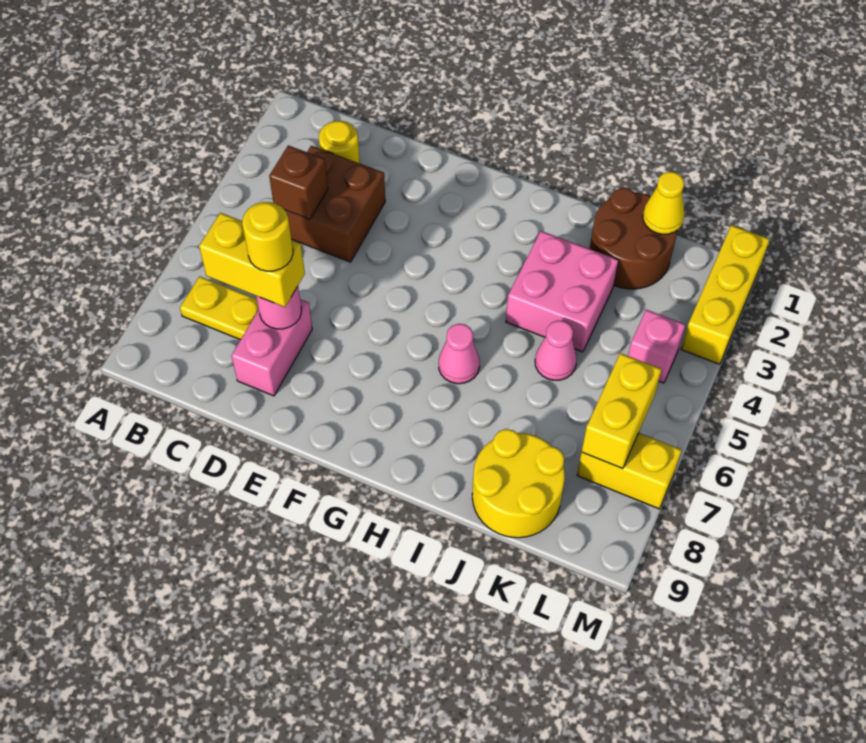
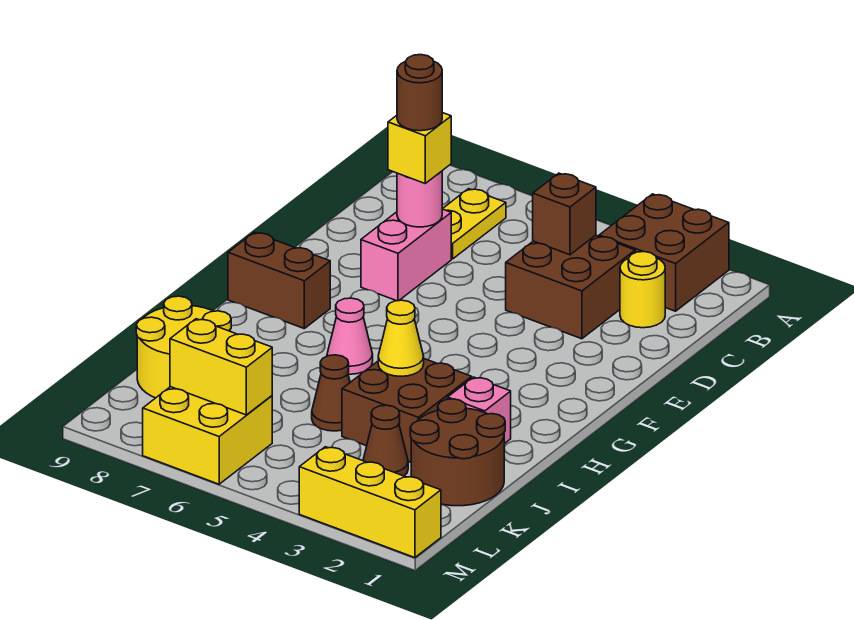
none -> brown brick A2:B3 level 1
yellow brick C7:D7 level 3 -> yellow brick D7 level 3
pink brick D7:D8 level 1 -> pink brick D7:E7 level 1
yellow round brick D7 level 4 -> brown round brick D7 level 4
none -> brown brick G8:G9 level 1
pink brick I3:J4 level 1 -> brown brick I3:J4 level 1
pink cone J5 level 1 -> brown cone J5 level 1
yellow cone K1 level 2 -> yellow cone I4 level 2
none -> brown cone K3 level 1
pink brick L4 level 1 -> pink brick I2 level 1
yellow brick L7:M7 level 1 -> yellow brick L6:M7 level 1

